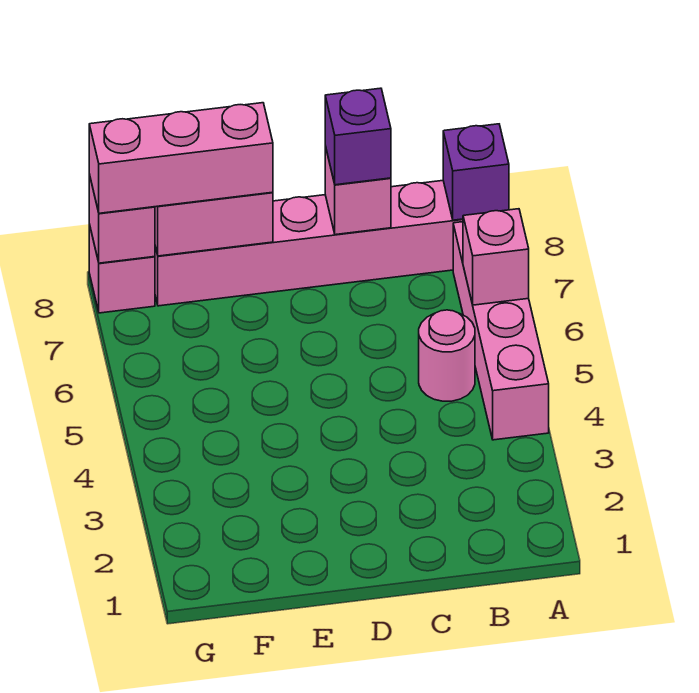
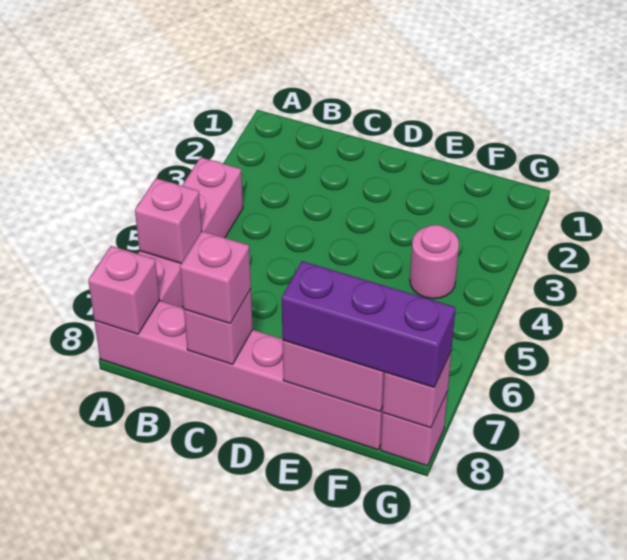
purple brick A8 level 2 -> pink brick A8 level 2
pink round brick B5 level 1 -> pink round brick F4 level 1
purple brick C8 level 3 -> pink brick C8 level 3
pink brick E8:G8 level 3 -> purple brick E8:G8 level 3

